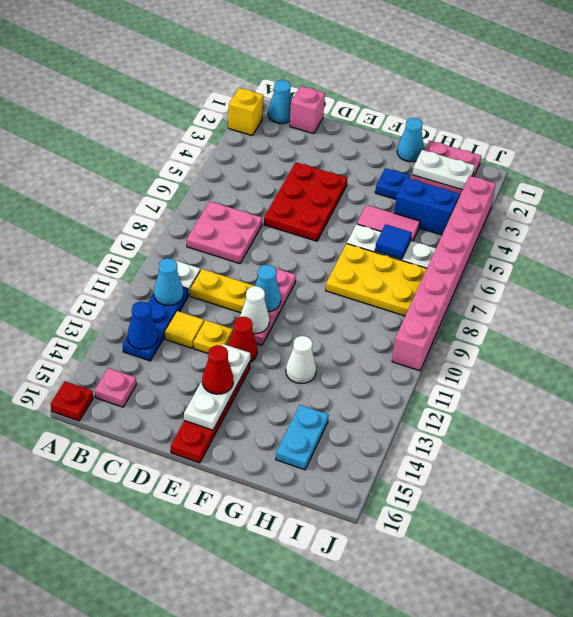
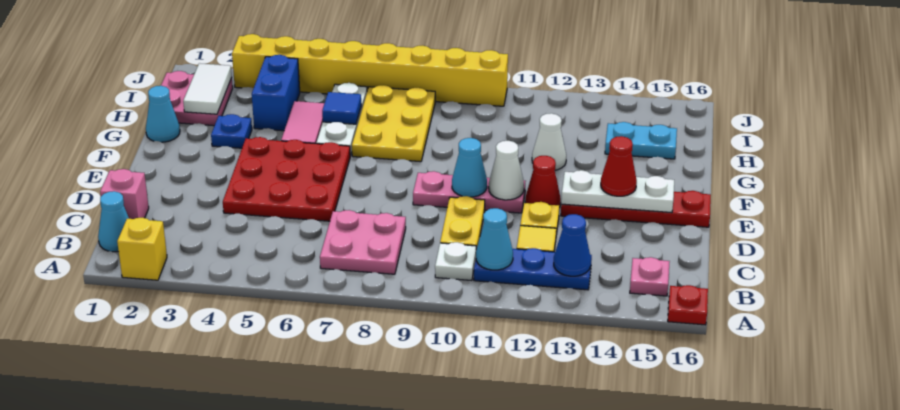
red plate D4:E6 level 1 -> red plate D4:F6 level 1
white plate H2:I2 level 2 -> white tile H2:I2 level 2
pink brick J3:J10 level 1 -> yellow brick J3:J10 level 1

